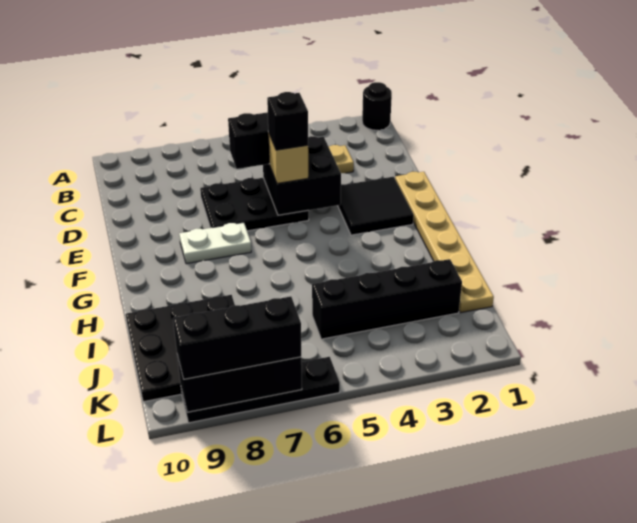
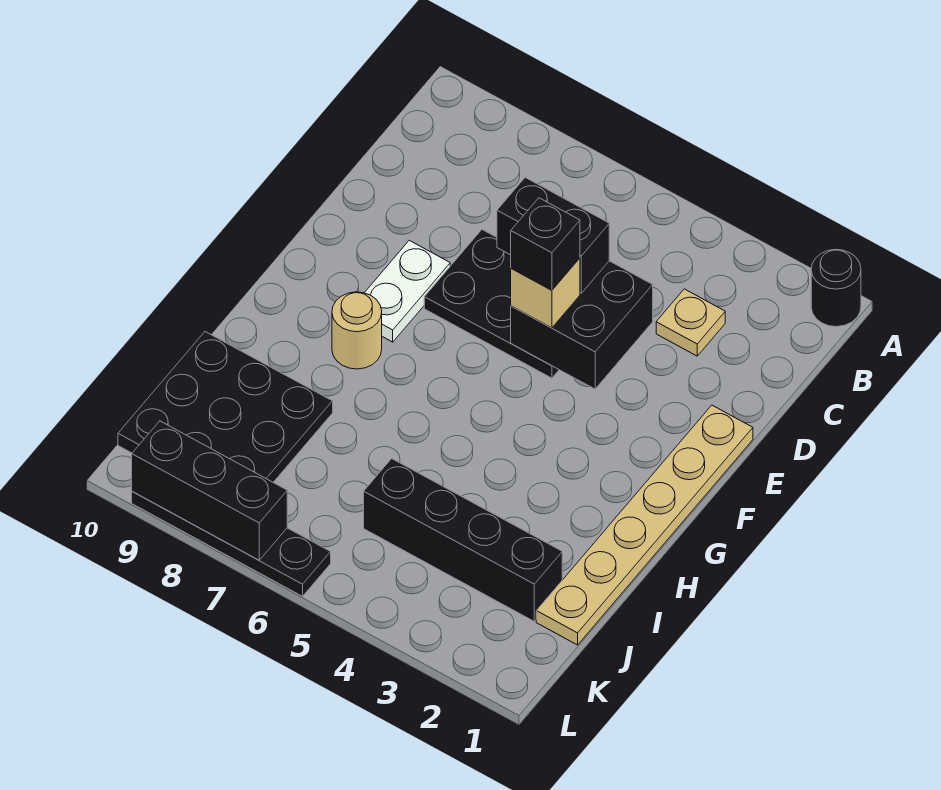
black tile E2:F3 level 1 -> none
white plate F7:F8 level 1 -> white plate E8:F8 level 1
none -> tan round brick G8 level 1
black brick L7:L9 level 3 -> none

